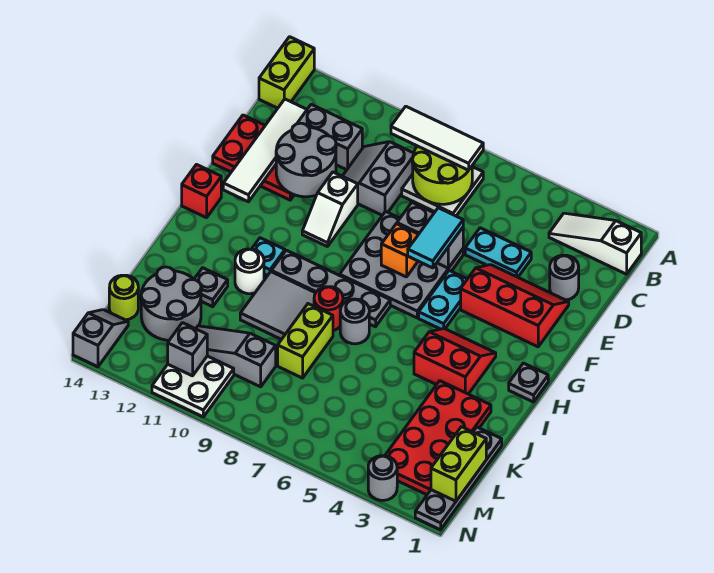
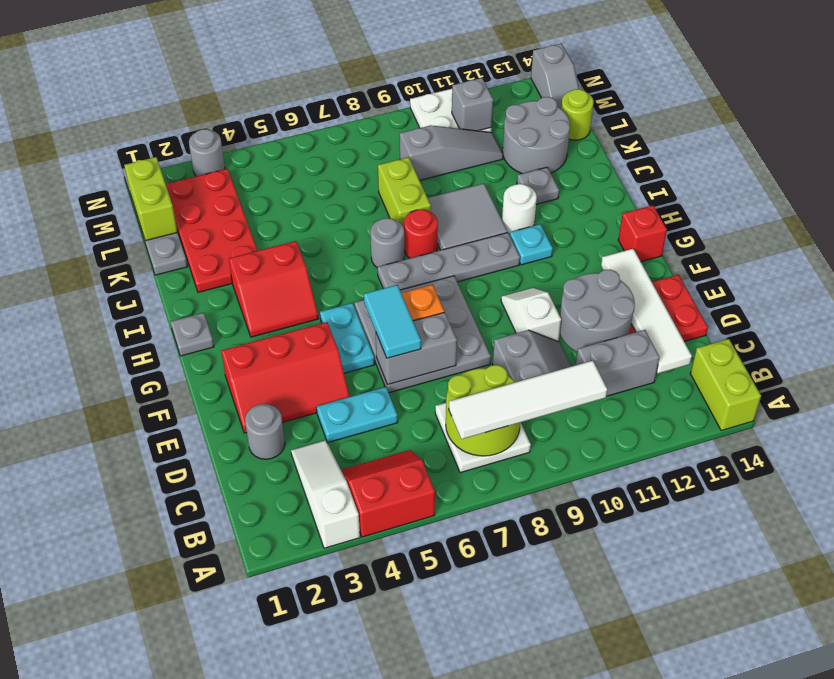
none -> red slope A4:B5 level 1 top A
white slope B1:B3 level 1 top 1 -> white slope A3:C3 level 1 top A
white tile B7:B9 level 3 -> white tile B7:B10 level 3

